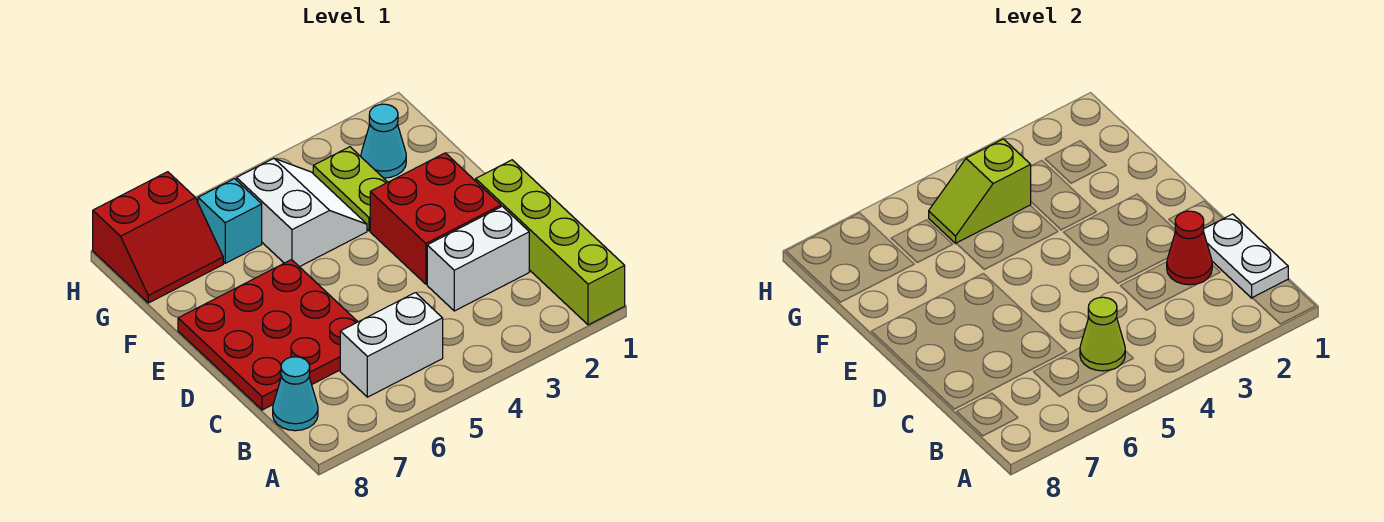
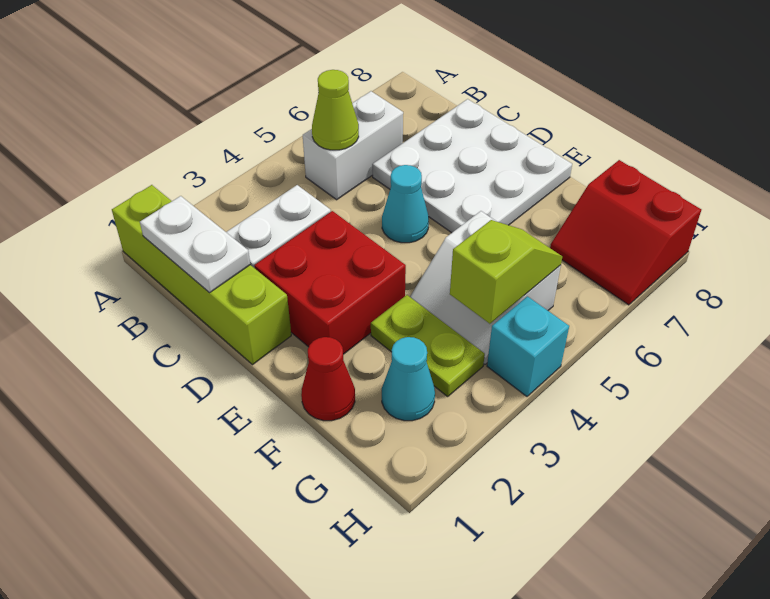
cyan cone B8 level 1 -> cyan cone D5 level 1
red cone C2 level 2 -> red cone F1 level 1
red plate C6:E8 level 1 -> white plate C6:E8 level 1
cyan brick G6 level 1 -> cyan brick H4 level 1
red slope G7:H8 level 1 top H -> red slope G7:H8 level 1 top 8

